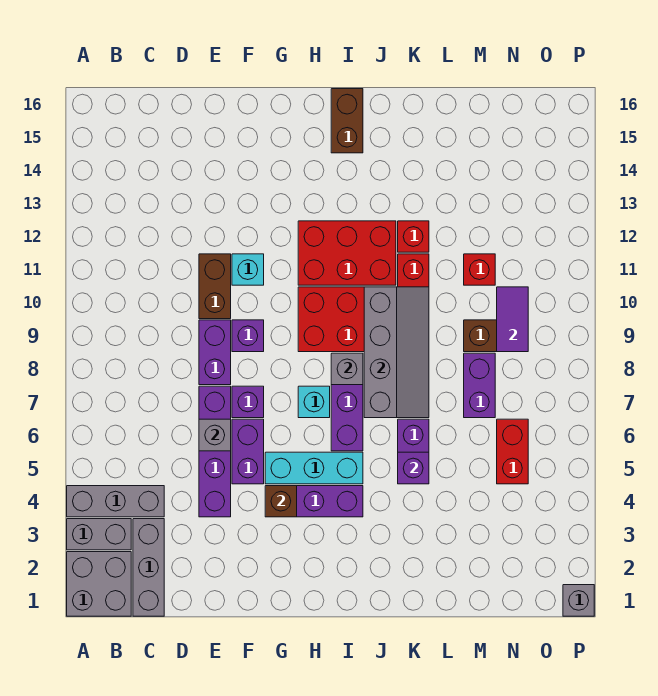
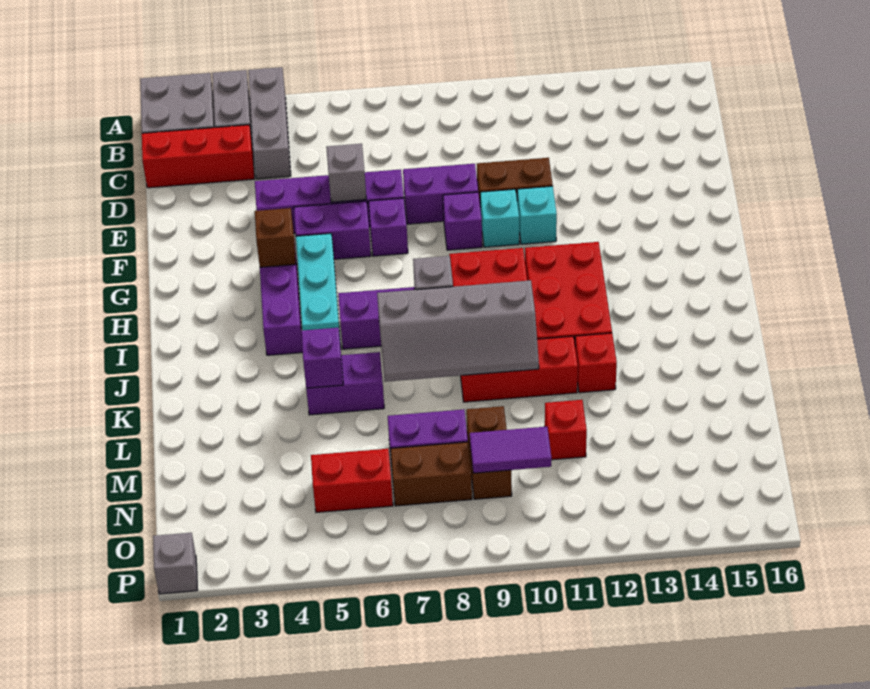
grey brick C1:C3 level 1 -> red brick C1:C3 level 1
cyan brick H7 level 1 -> cyan brick F10 level 1
brown brick I15:I16 level 1 -> brown brick N7:N8 level 1

